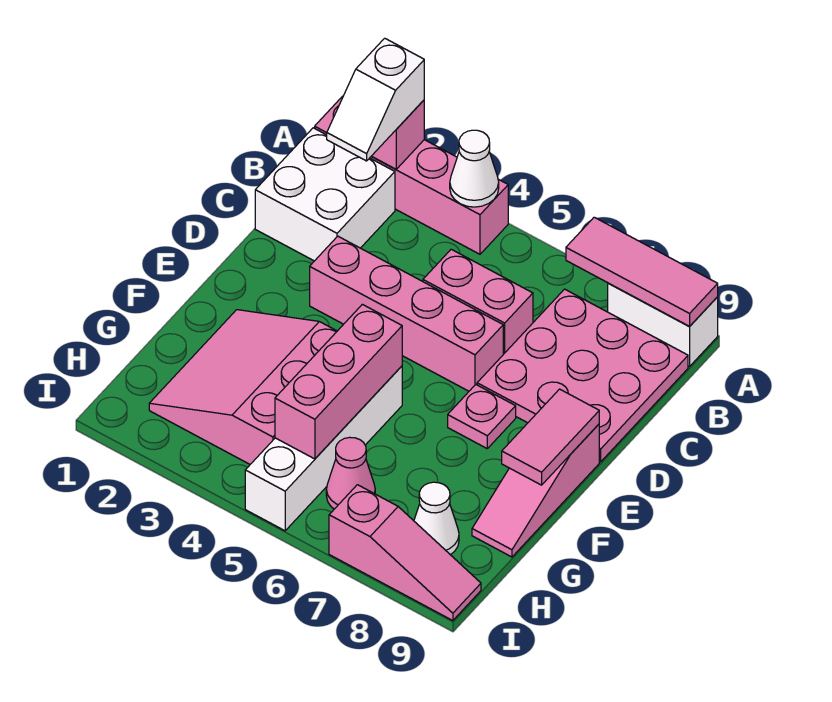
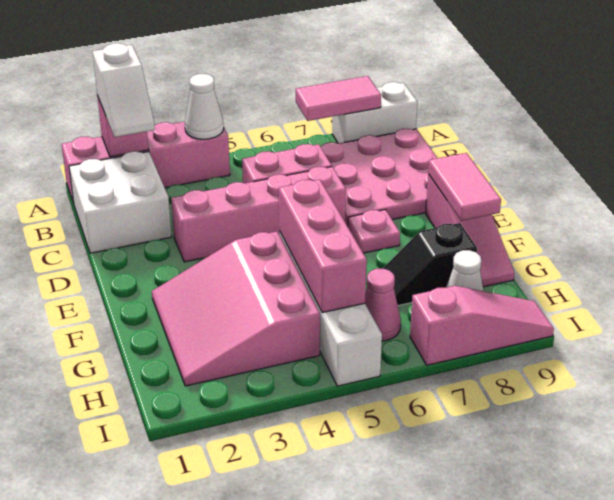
pink tile A7:A9 level 2 -> pink tile A7:A8 level 2
none -> black slope G7:G8 level 1 top 8

